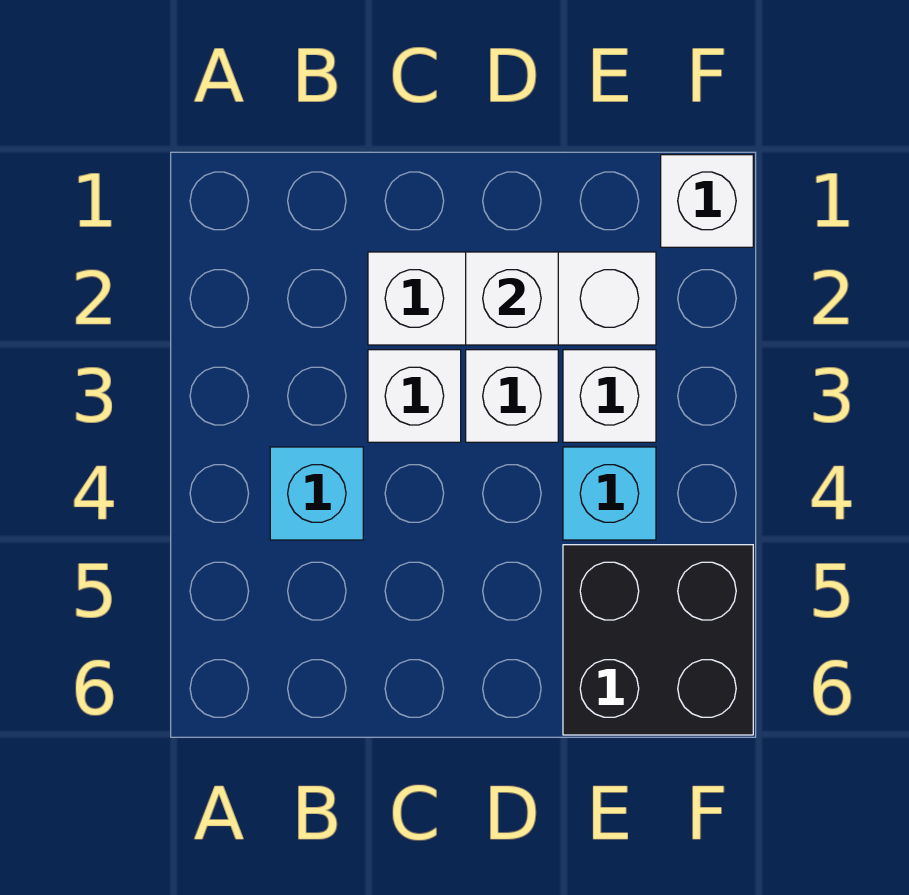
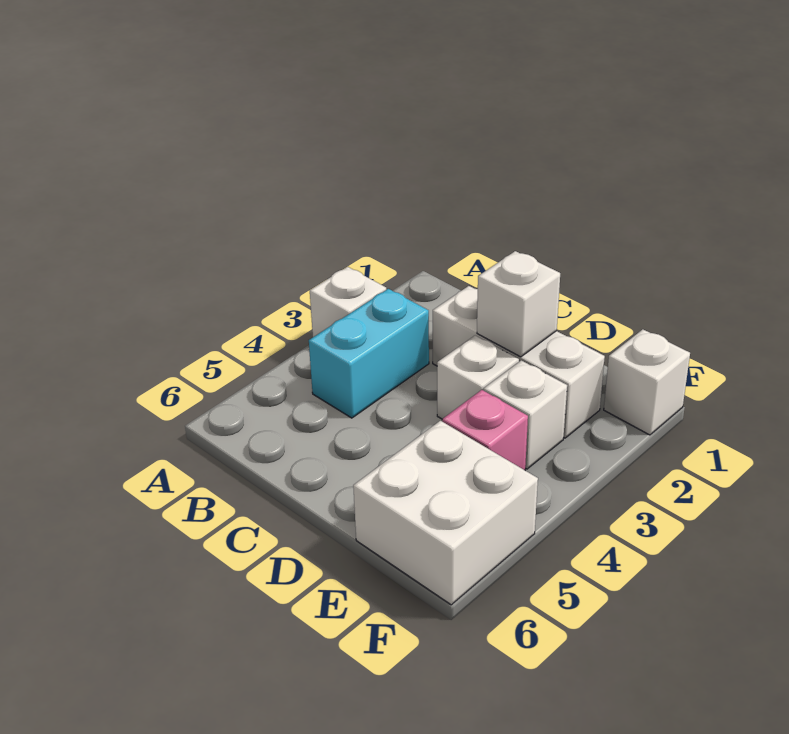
cyan brick B4 level 1 -> cyan brick B3:B4 level 1
white brick C3 level 1 -> white brick A3 level 1
cyan brick E4 level 1 -> pink brick E4 level 1
black brick E5:F6 level 1 -> white brick E5:F6 level 1

